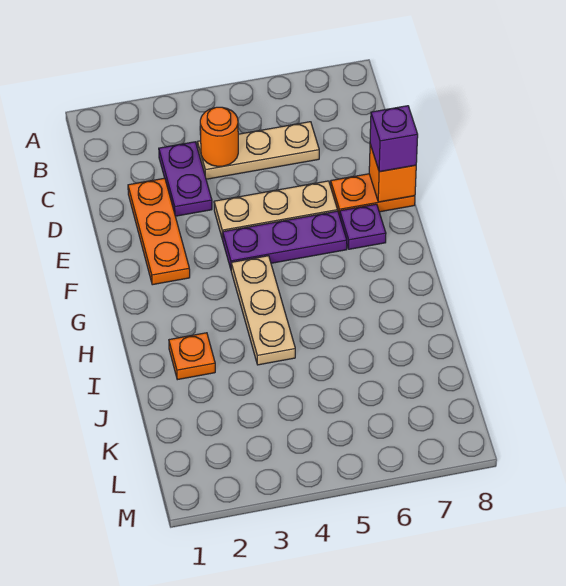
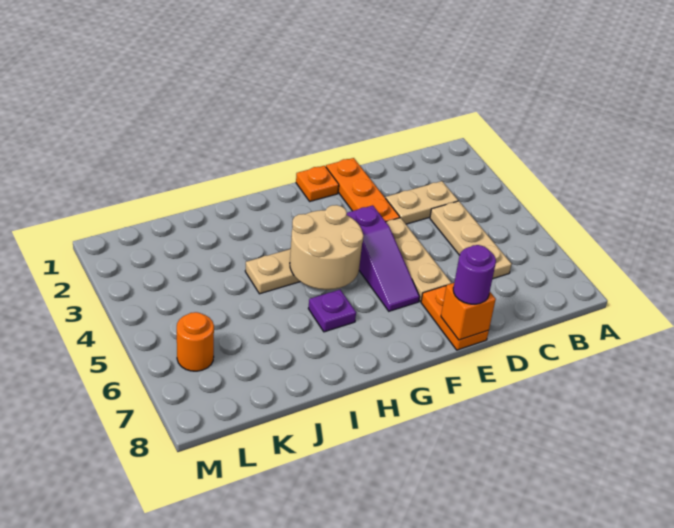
purple plate C3:D3 level 1 -> tan plate C3:D3 level 1
orange round brick C4 level 2 -> orange round brick L6 level 1
orange plate D2:F2 level 1 -> orange plate E1:E3 level 1
purple brick E8 level 3 -> purple round brick E8 level 3
purple plate F4:F6 level 1 -> purple slope F4:F6 level 1 top 4
purple plate F7 level 1 -> purple plate H6 level 1
none -> tan round brick G4:H5 level 2
orange plate I2 level 1 -> orange plate F1 level 1

